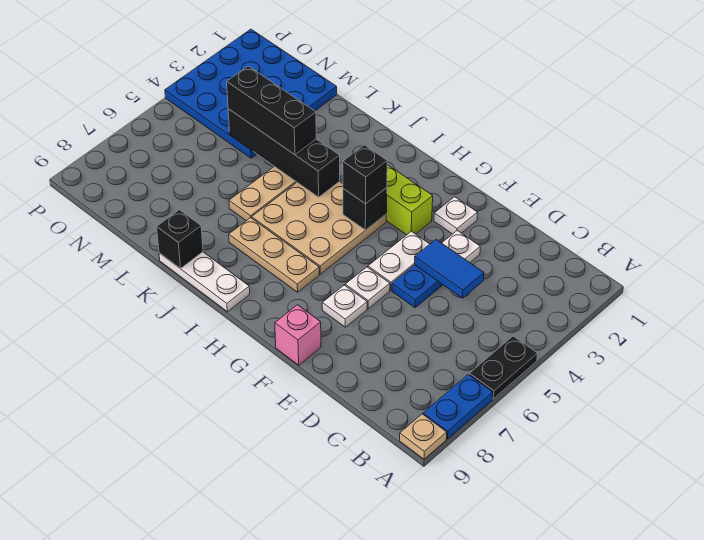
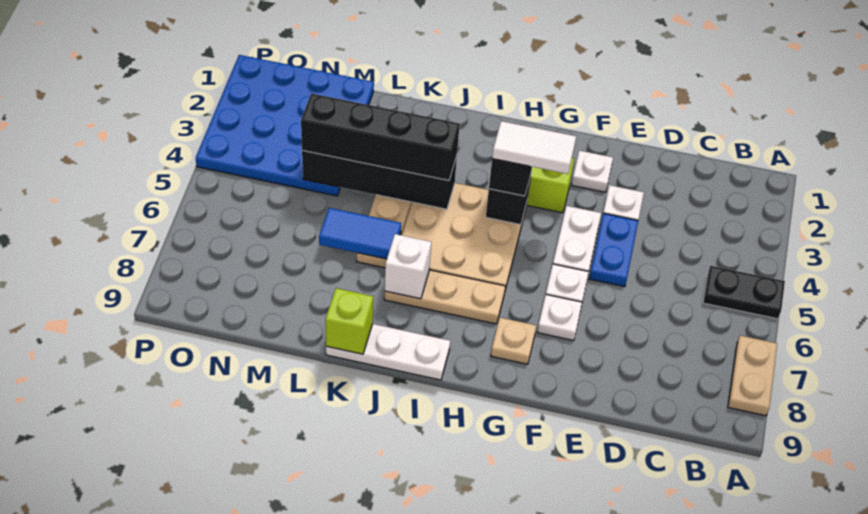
black plate A5:A6 level 1 -> black plate A5:B5 level 1
blue plate A7:A8 level 1 -> tan plate A7:A8 level 1
tan plate A9 level 1 -> tan plate G8 level 1
blue tile D4:E4 level 2 -> blue tile K6:L6 level 2
pink brick F9 level 1 -> none
none -> white tile G4:H4 level 4
none -> white brick J7 level 2
black brick K4:M4 level 3 -> black brick J4:M4 level 3
black brick K9 level 2 -> lime brick K9 level 2

